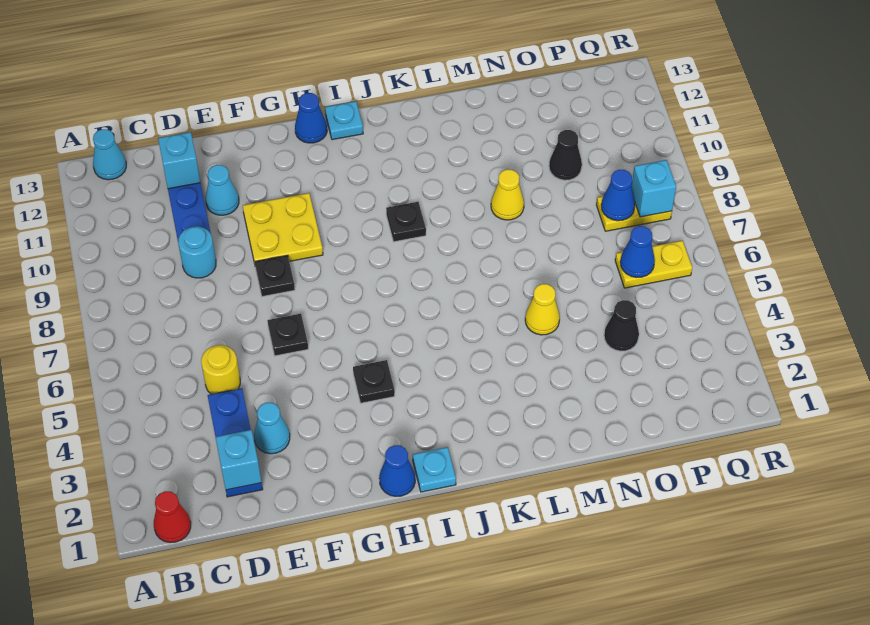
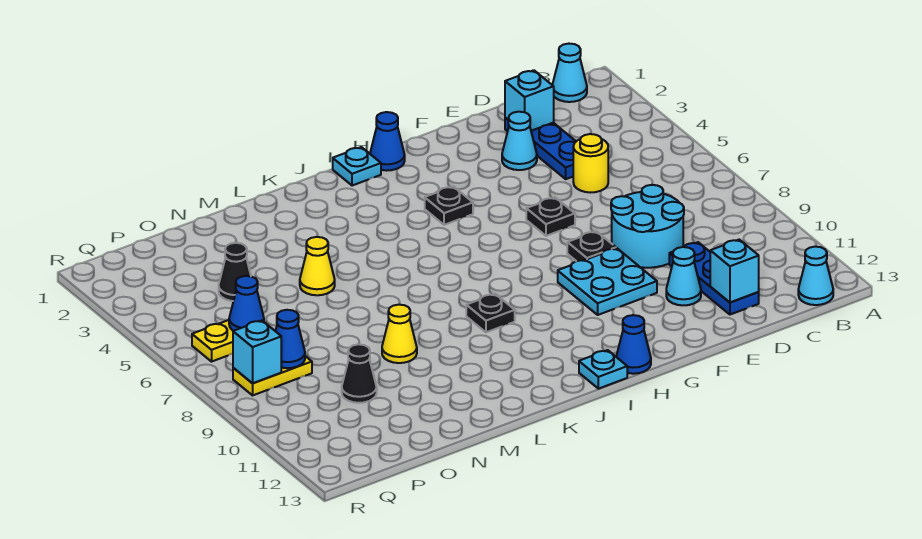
red cone B1 level 1 -> cyan cone B1 level 1
cyan round brick D9 level 1 -> cyan round brick D8:E9 level 1
yellow plate F9:G10 level 1 -> cyan plate F9:G10 level 1

